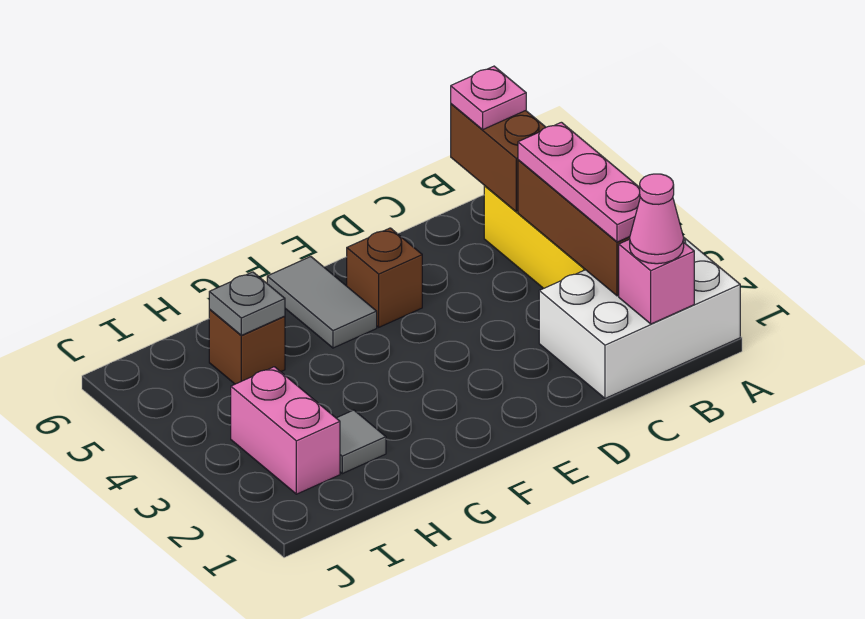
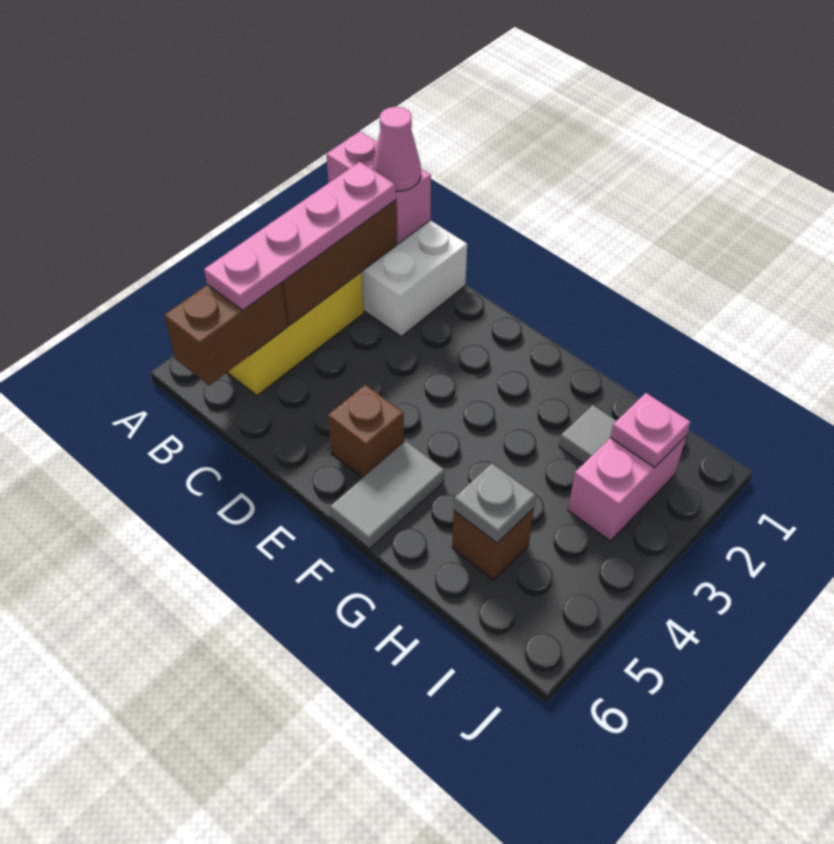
pink brick B1 level 2 -> pink brick A1:B1 level 2
pink plate B2:B4 level 3 -> pink plate B2:B5 level 3
pink plate B6 level 3 -> pink plate I2 level 2

